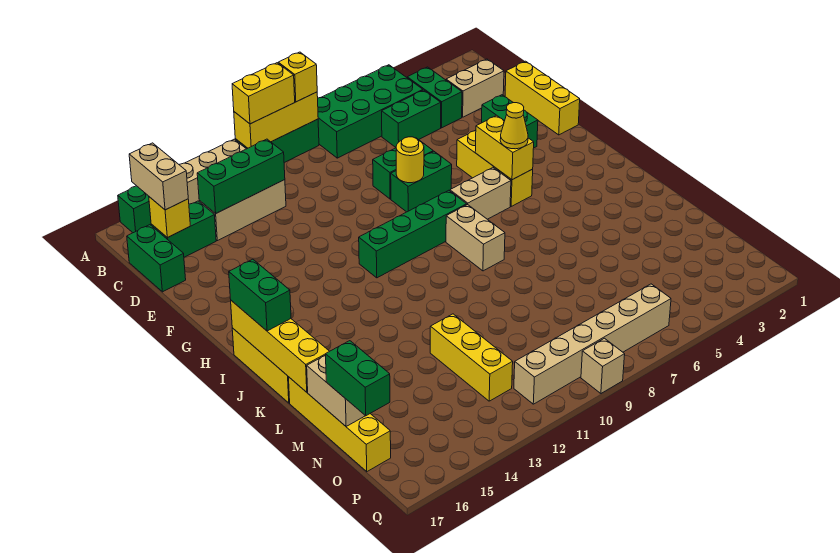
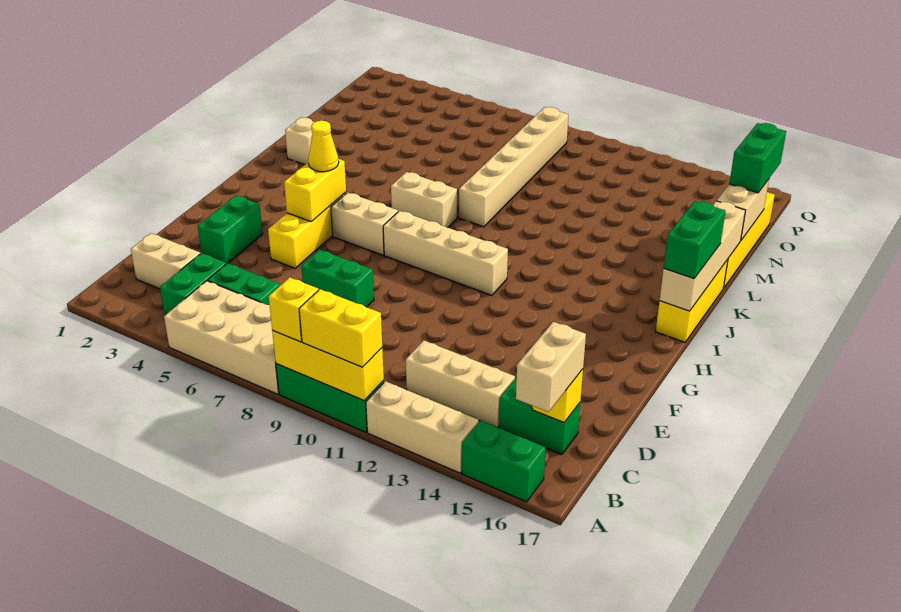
green brick A5:B8 level 1 -> tan brick A5:B8 level 1
green brick C12:C14 level 2 -> none
green brick C17:D17 level 1 -> none
yellow brick D1:F1 level 1 -> none
green brick F7:F8 level 1 -> none
yellow round brick F8 level 2 -> none
green brick H8:H11 level 1 -> tan brick H8:H11 level 1
tan brick I8:J8 level 1 -> tan brick J7:J8 level 1
yellow brick I17:L17 level 2 -> tan brick I17:L17 level 2
yellow brick M12:O12 level 1 -> none
tan brick P6:P11 level 1 -> tan brick K9:P9 level 1
tan brick Q9 level 1 -> tan brick K2 level 1

